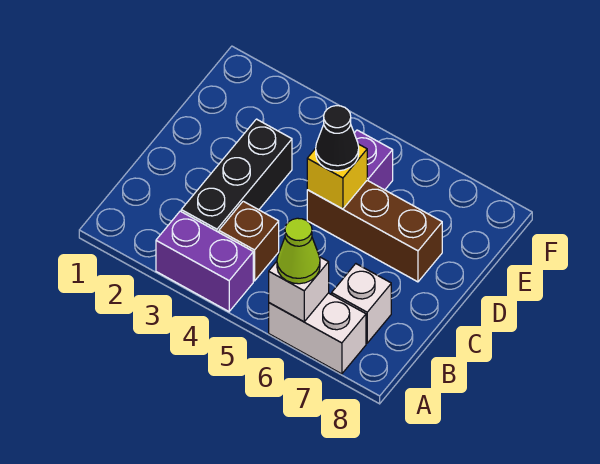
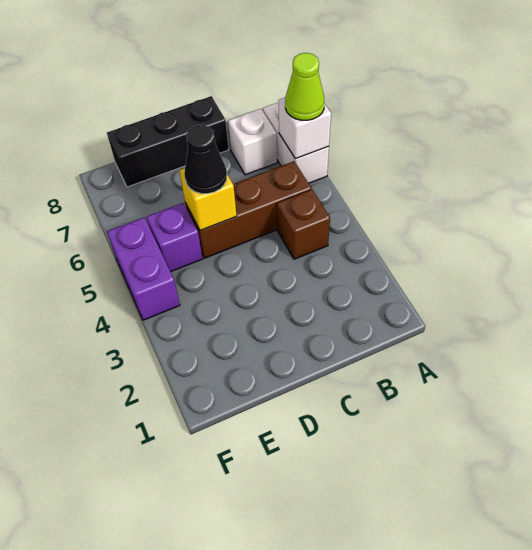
purple brick A3:A4 level 1 -> purple brick F4:F5 level 1
black brick B3:D3 level 1 -> black brick C8:E8 level 1
brown brick D5:D7 level 1 -> brown brick B5:D5 level 1

